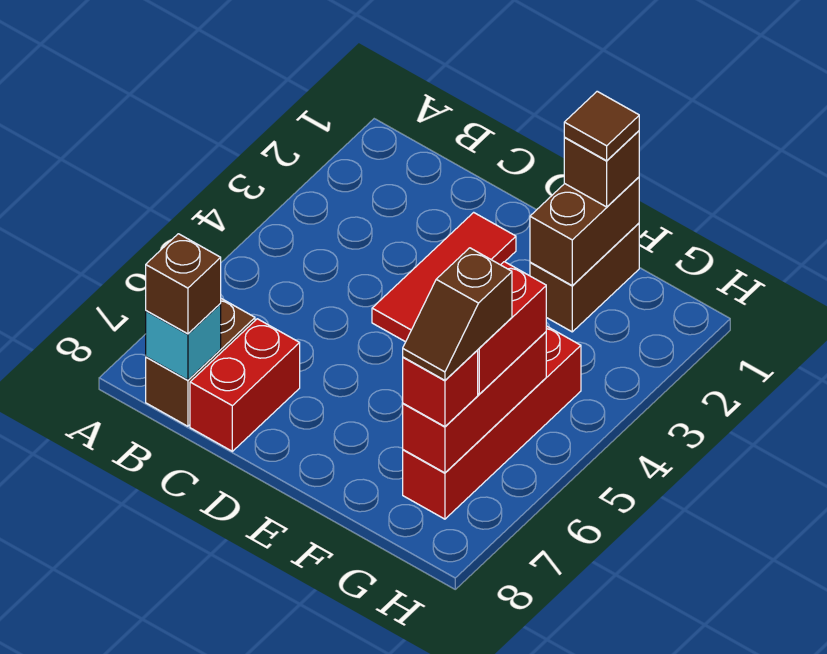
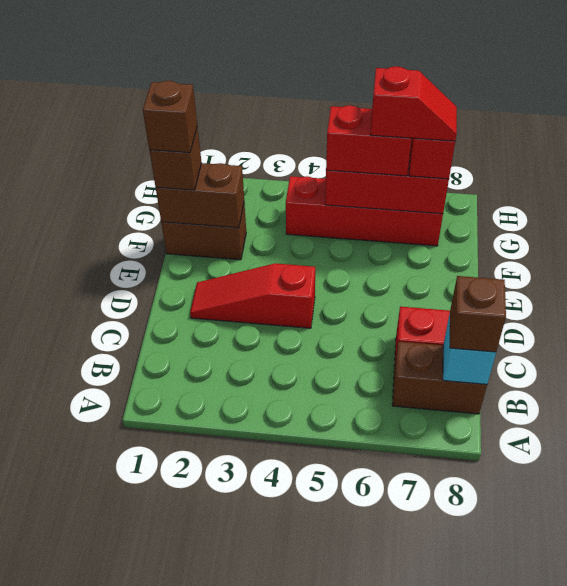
red tile D2:D4 level 1 -> red slope D2:D4 level 1 top 4
brown tile F1 level 4 -> brown brick F1 level 4
brown slope G6:G7 level 4 top 6 -> red slope G6:G7 level 4 top 6

